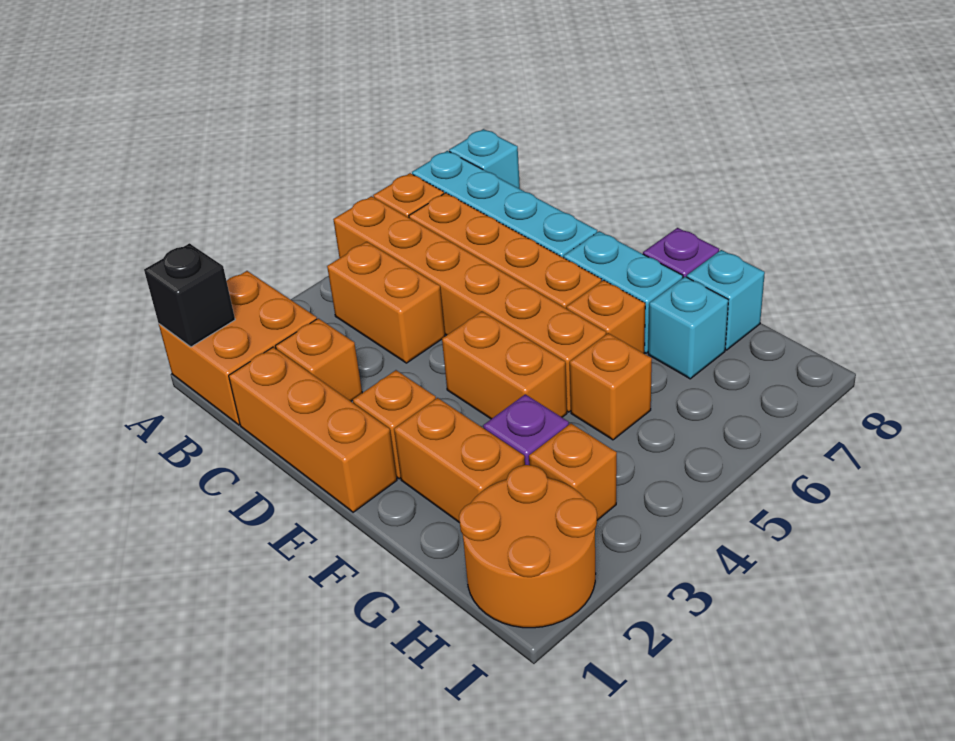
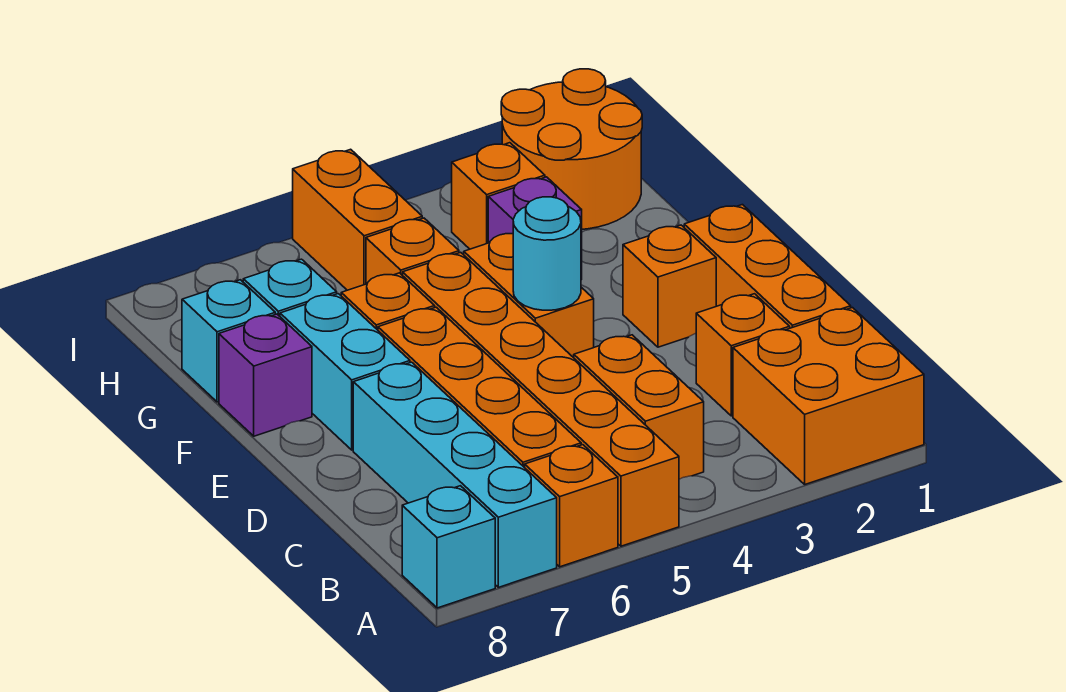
black brick A1 level 2 -> none
none -> cyan round brick E4 level 2
orange brick F2:G2 level 1 -> orange brick H5:I5 level 1

